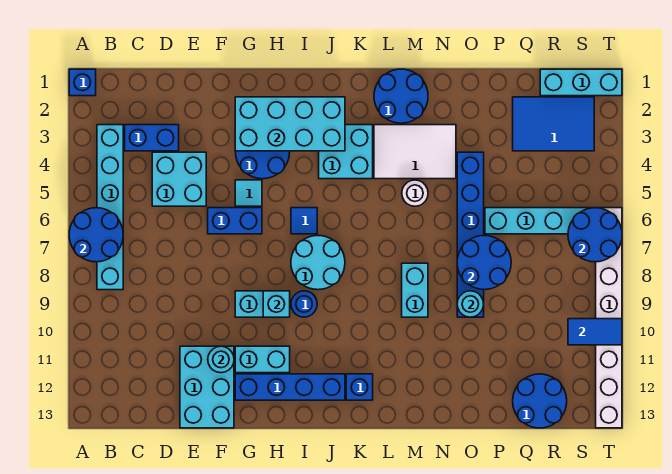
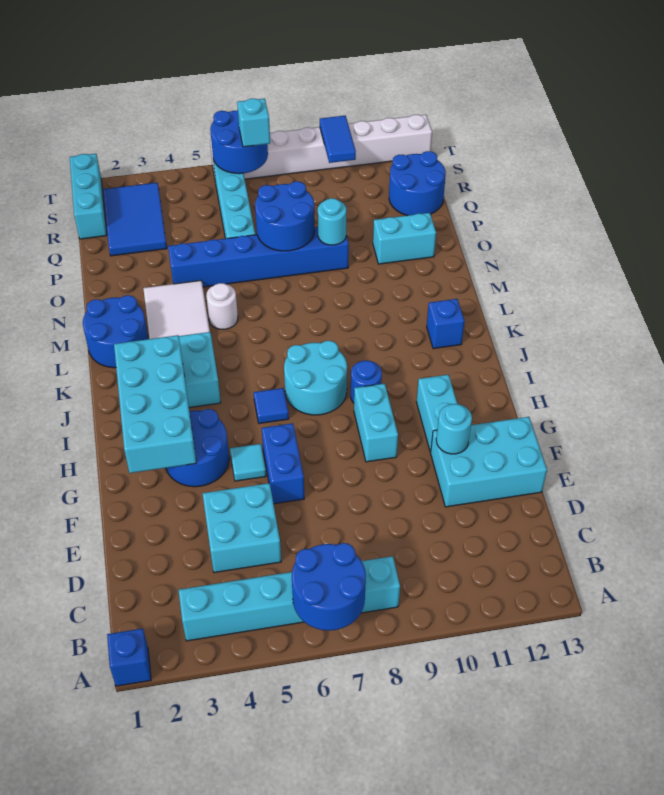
blue brick C3:D3 level 1 -> none
blue brick G12:J12 level 1 -> none
cyan brick H9 level 2 -> cyan brick S7 level 3
cyan brick M8:M9 level 1 -> cyan brick O11:O12 level 1

